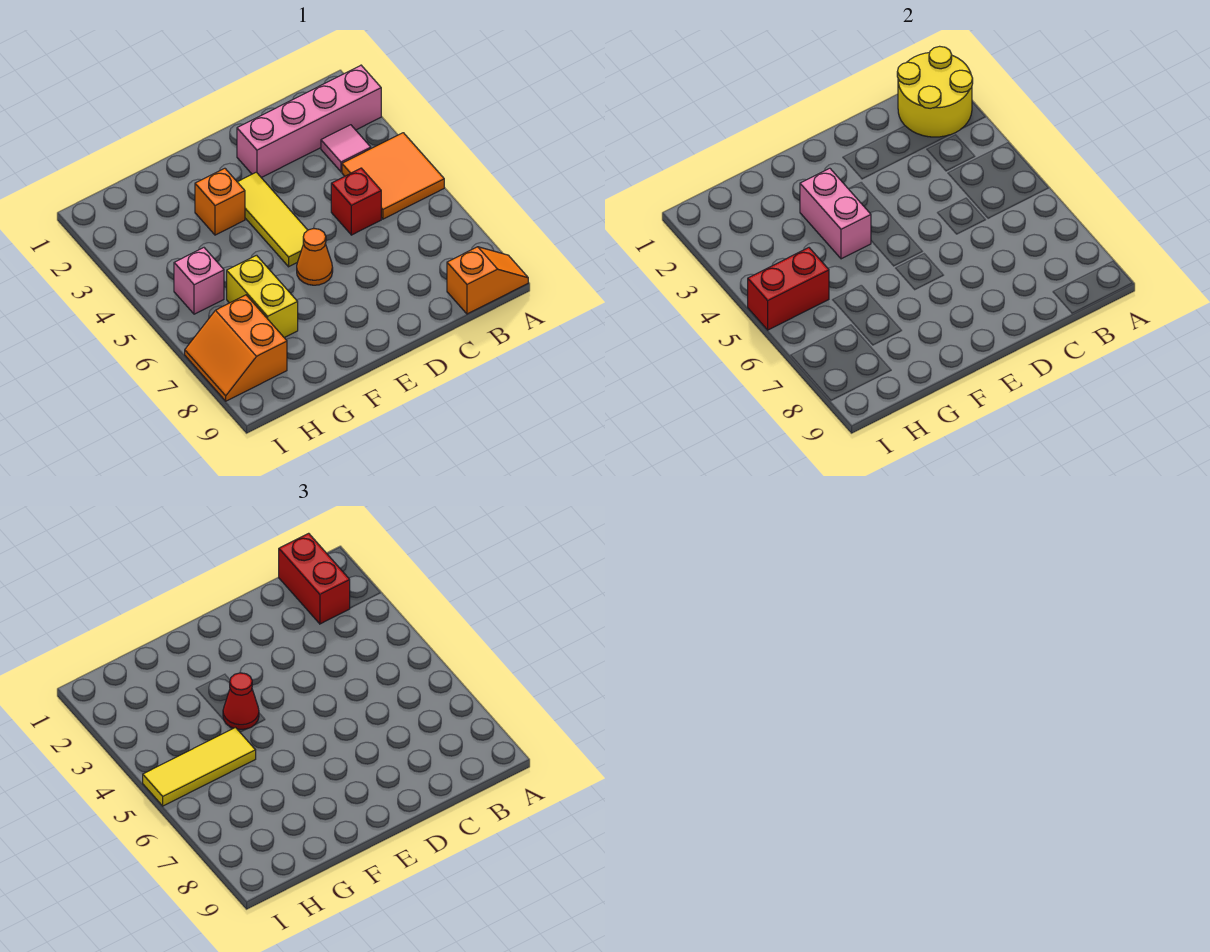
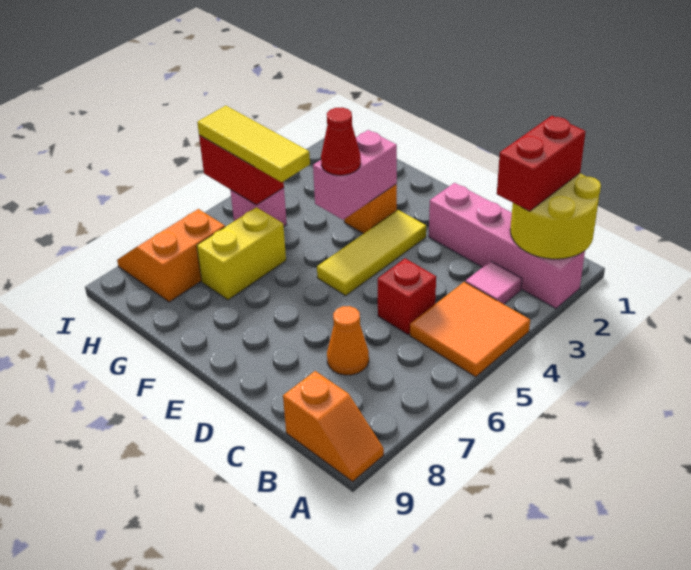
orange cone E6 level 1 -> orange cone C7 level 1

